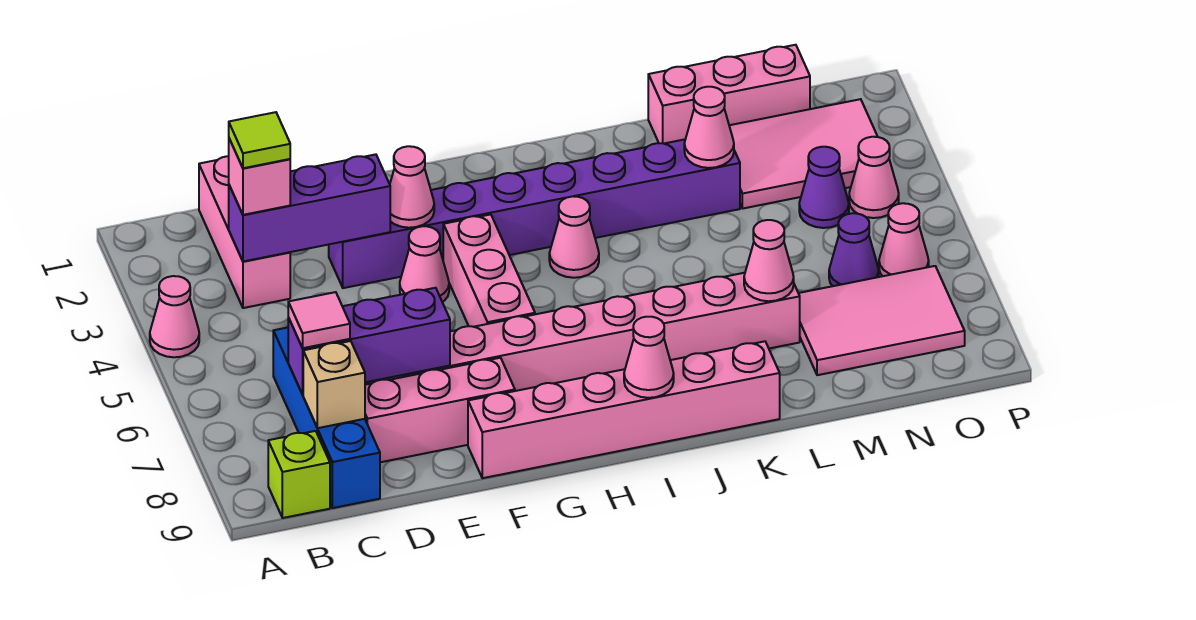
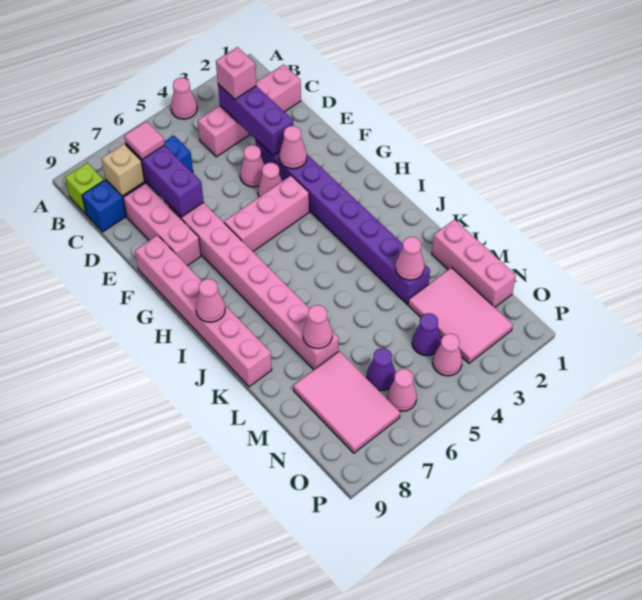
pink brick C1:C3 level 1 -> pink brick C1:C4 level 1
lime tile C3 level 4 -> none
pink cone I4 level 1 -> pink cone E4 level 1

